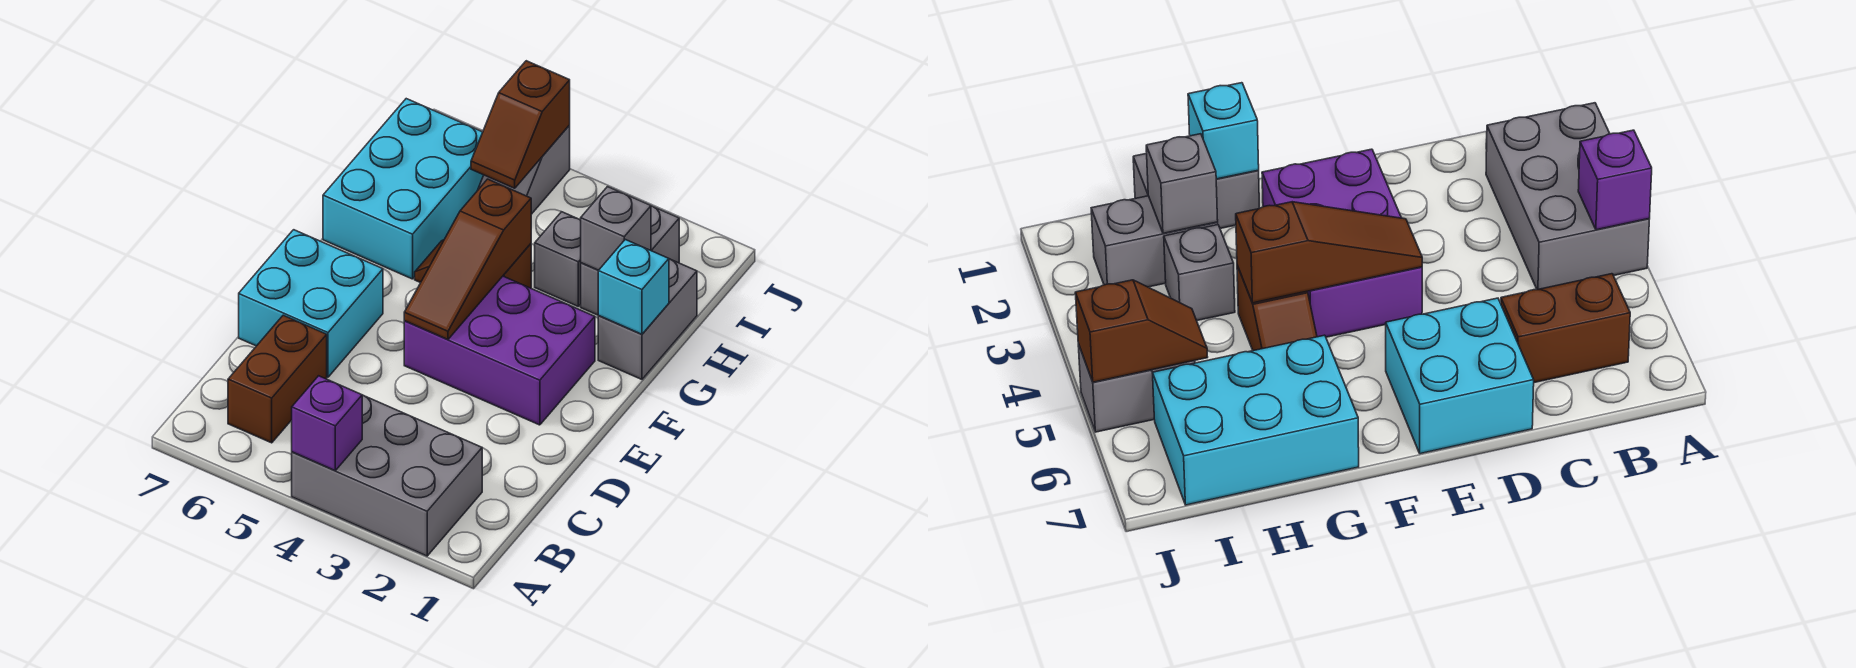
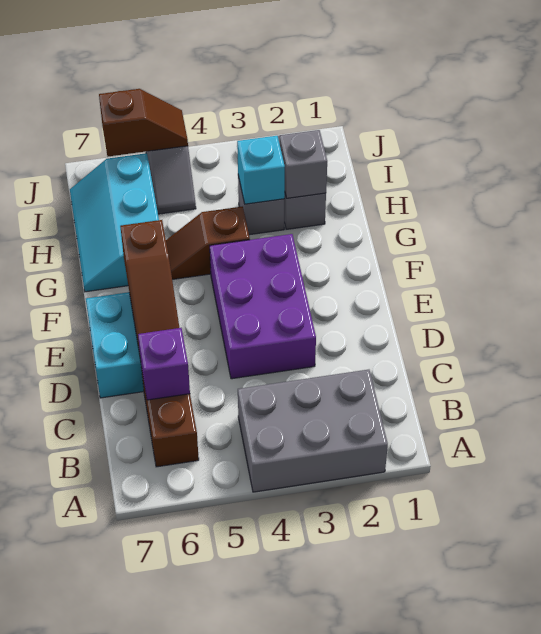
purple brick A4 level 2 -> purple brick C6 level 2
purple brick E2:F4 level 1 -> purple brick D3:F4 level 1
brown slope E4:G4 level 2 top G -> brown slope D6:F6 level 2 top F
grey brick G1:H1 level 1 -> none
cyan brick G1 level 2 -> cyan brick H3 level 2
cyan brick G6:I7 level 1 -> cyan slope G6:I7 level 1 top 6
brown slope I5:J5 level 2 top J -> brown slope J5:J6 level 2 top 6

